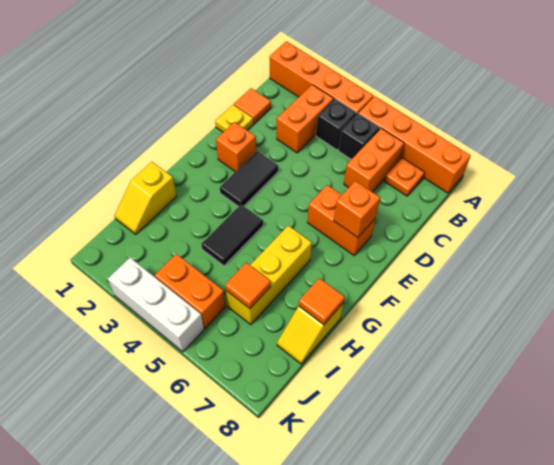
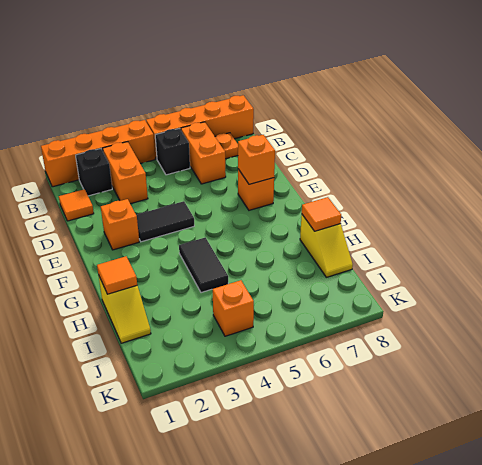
black brick B4 level 1 -> black brick B2 level 1
yellow plate D1 level 1 -> none
black tile E3:F3 level 1 -> black tile E3:E4 level 1
orange brick E6:E7 level 1 -> orange brick E7 level 1
yellow brick G6:I6 level 1 -> none
orange tile I6 level 2 -> orange tile H1 level 2
orange brick J4:J5 level 1 -> orange brick J4 level 1
white brick K3:K5 level 1 -> none

